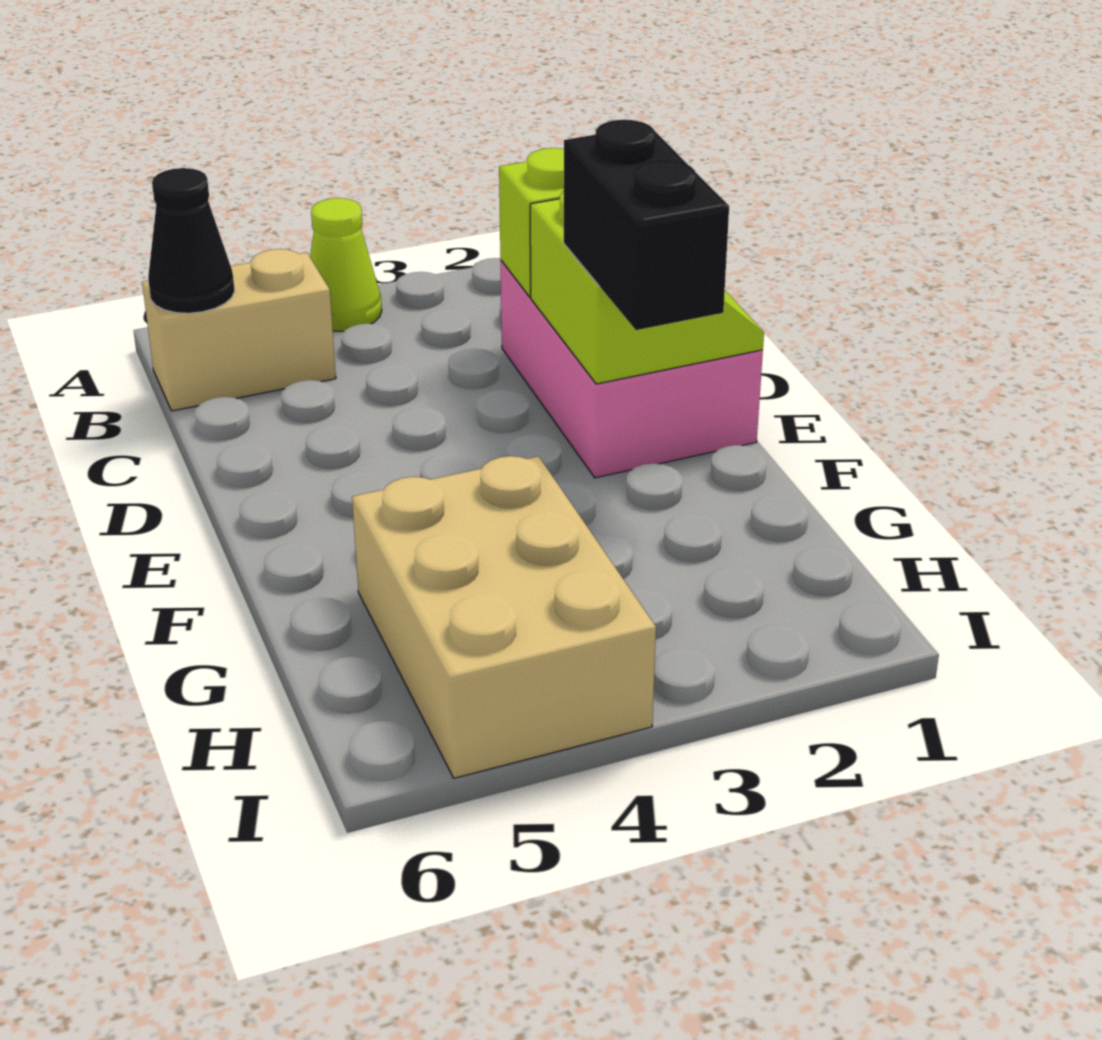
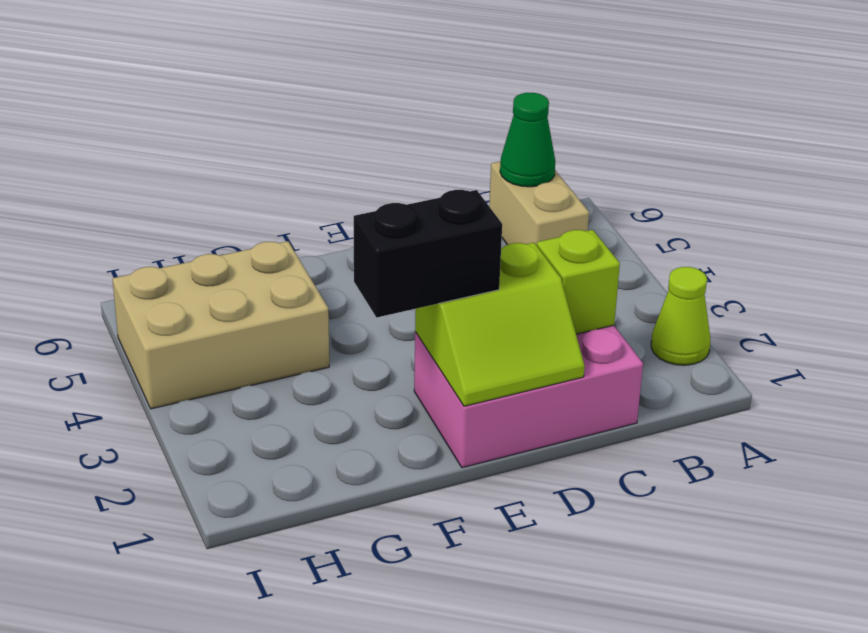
lime cone A4 level 1 -> lime cone A2 level 1
black cone B6 level 2 -> green cone B6 level 2

